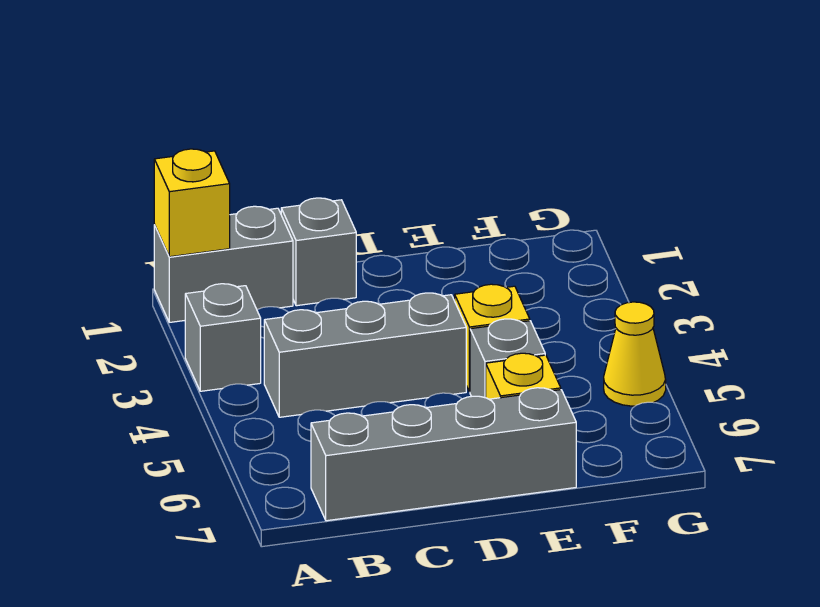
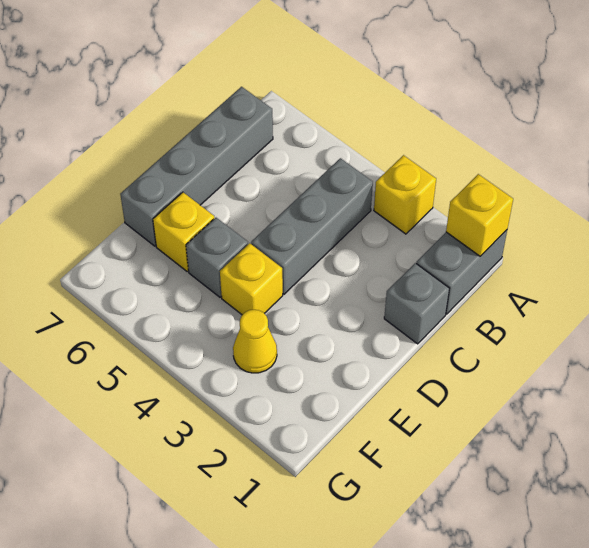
grey brick A3 level 1 -> yellow brick A3 level 1
yellow cone G5 level 1 -> yellow cone F3 level 1

